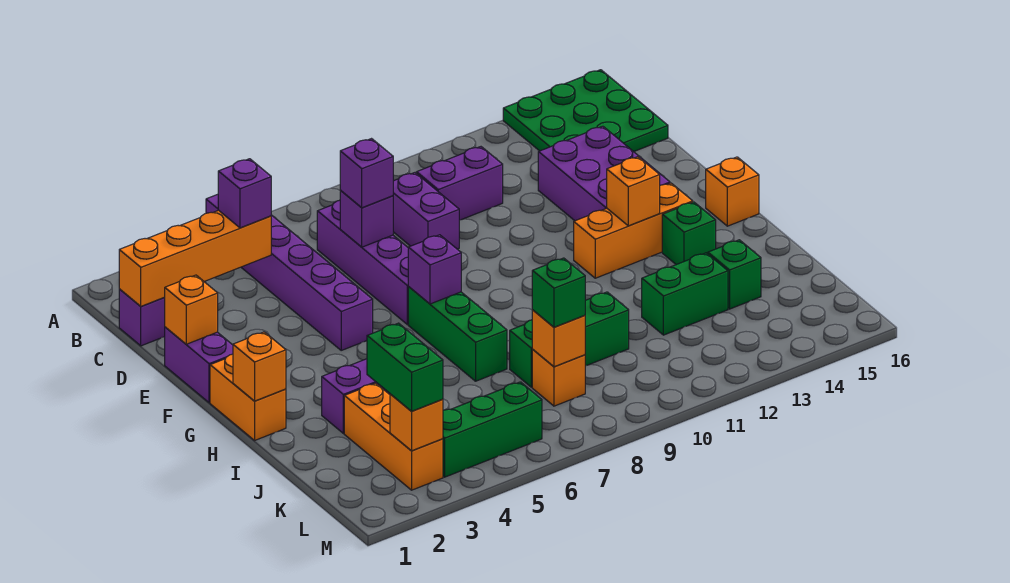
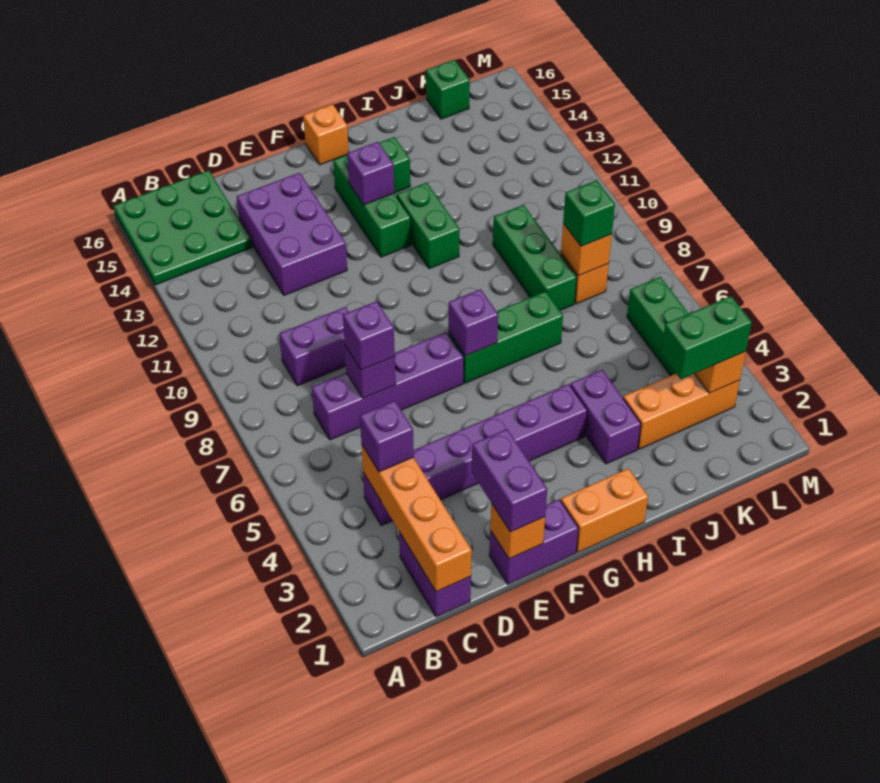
purple brick A5:F5 level 1 -> purple brick C4:H4 level 1
purple brick C10:C11 level 1 -> purple brick E1:E2 level 3
purple brick D13:F14 level 1 -> purple brick D12:E14 level 1
orange brick G12:G14 level 1 -> green brick G12:G14 level 1
orange brick G13 level 2 -> purple brick G13 level 2
orange brick H1 level 2 -> none
green brick J12:J13 level 1 -> green brick H11:H12 level 1
green brick J14 level 1 -> green brick K16 level 1

